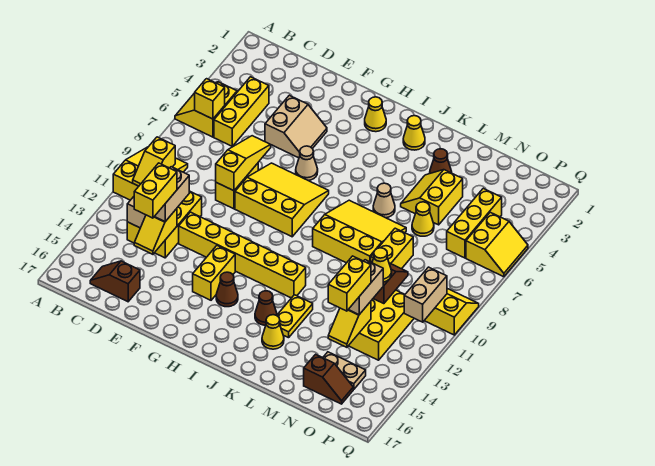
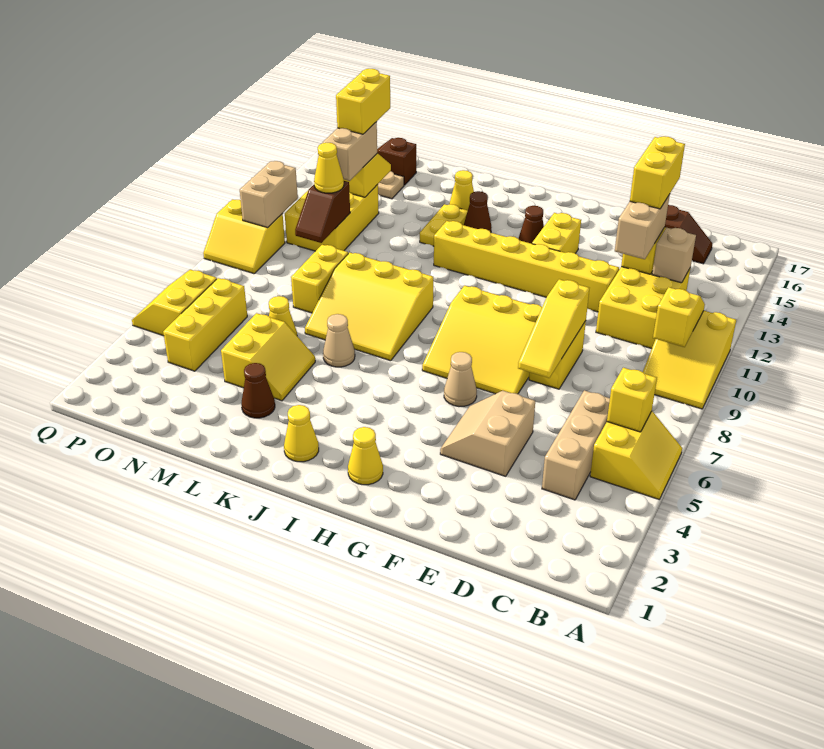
yellow brick C4:C6 level 1 -> tan brick C4:C6 level 1

